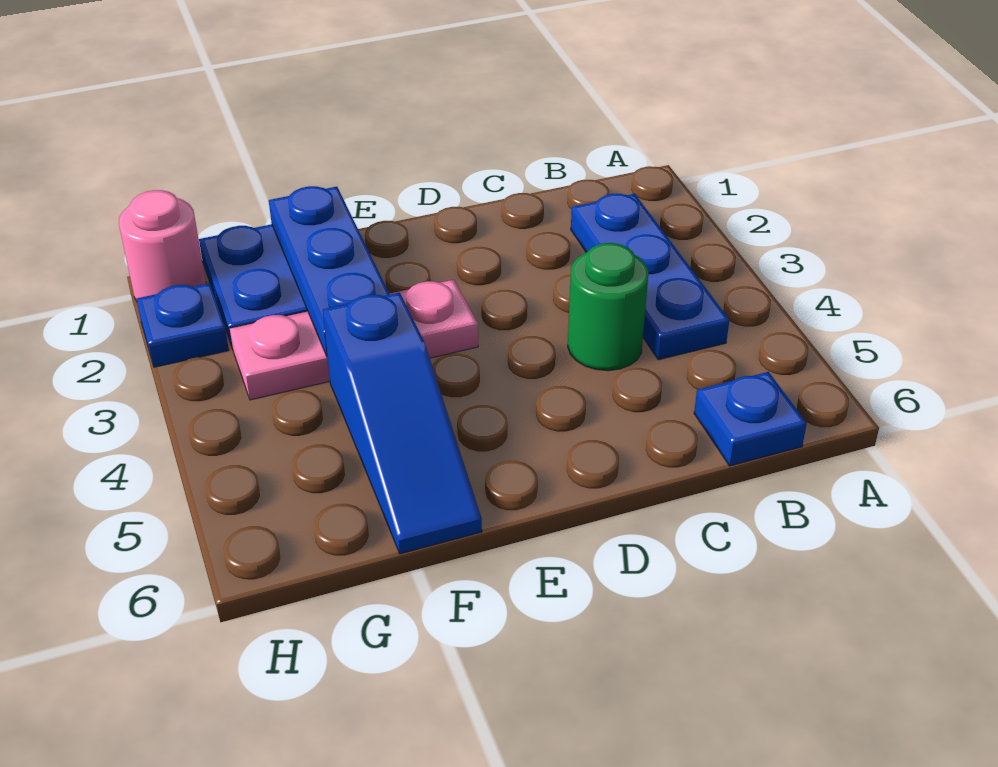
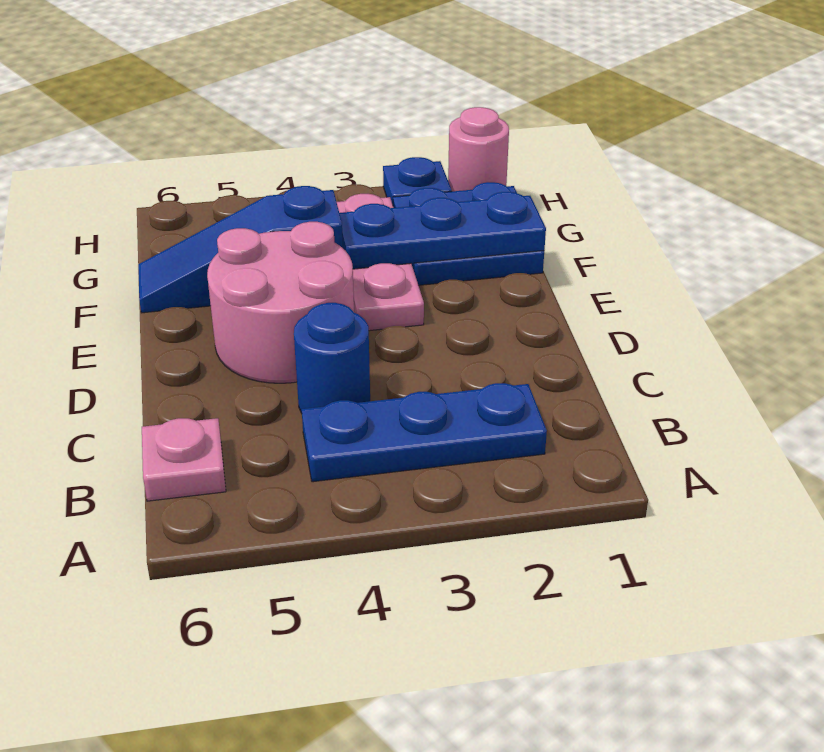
blue plate B6 level 1 -> pink plate B6 level 1
green round brick C4 level 1 -> blue round brick C4 level 1
none -> pink round brick D4:E5 level 1

